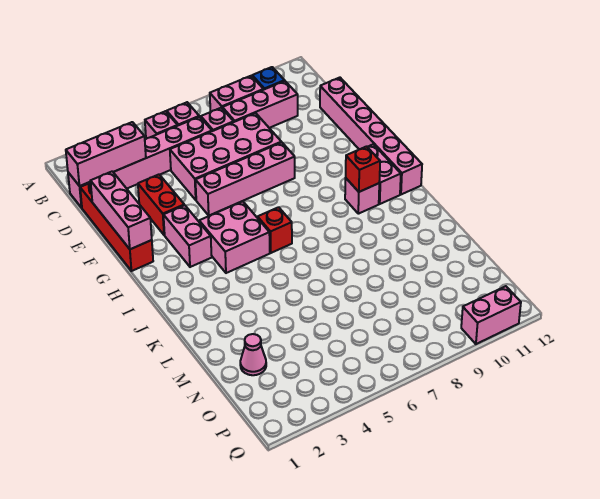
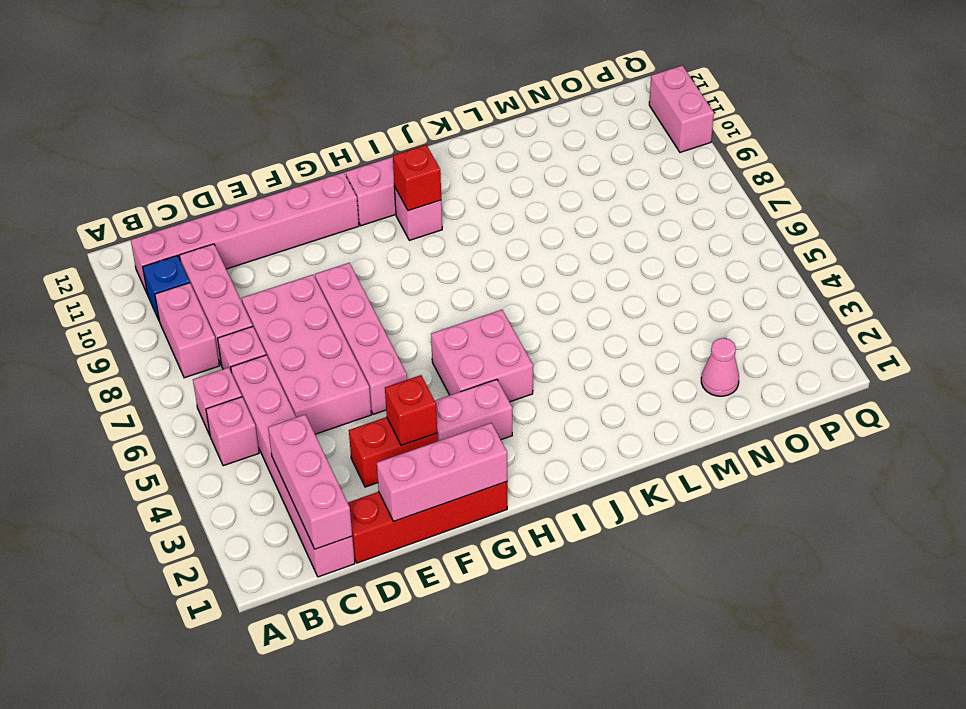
pink brick D12:I12 level 1 -> pink brick B11:G11 level 1
red brick I6 level 1 -> red brick F3 level 2

